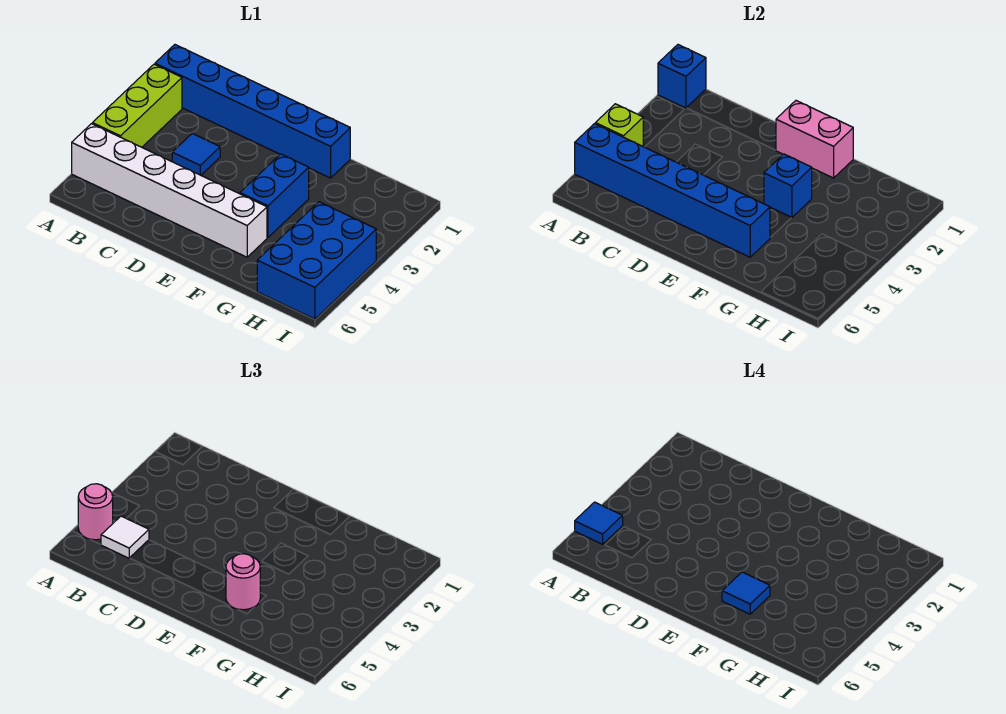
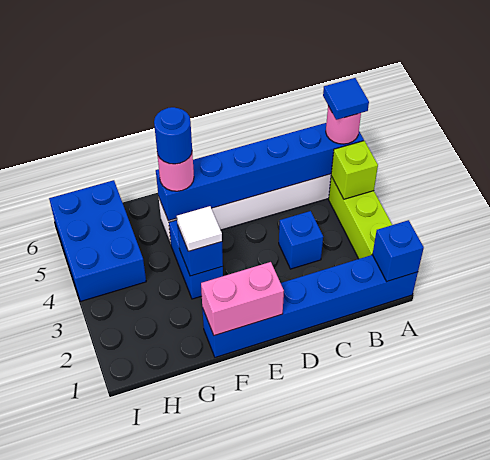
white tile B5 level 3 -> white tile F3 level 3
blue tile C3 level 1 -> blue brick C3 level 1
blue tile F5 level 4 -> blue round brick F5 level 4

